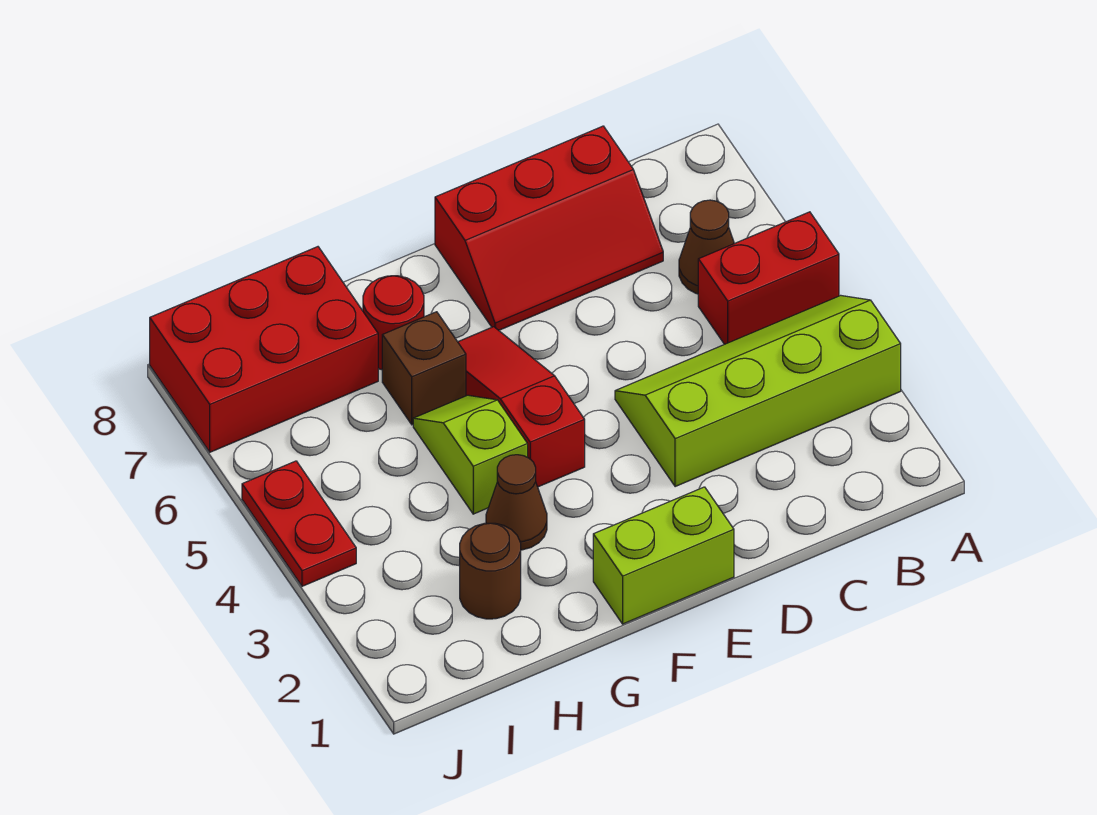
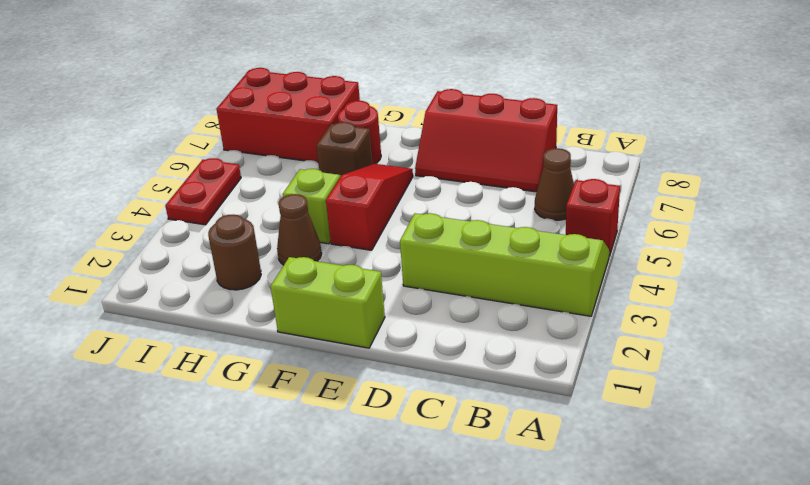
red brick A5:B5 level 1 -> red brick A5 level 1

